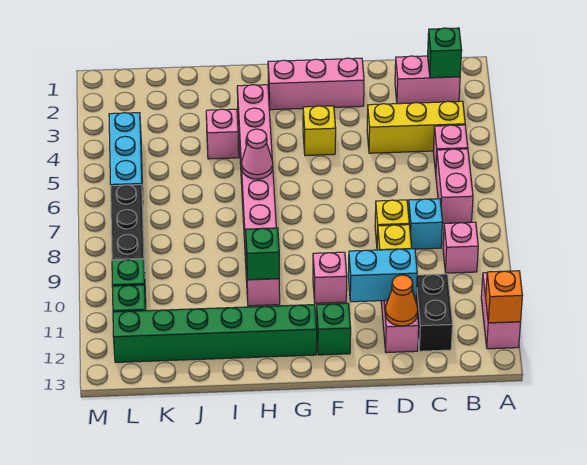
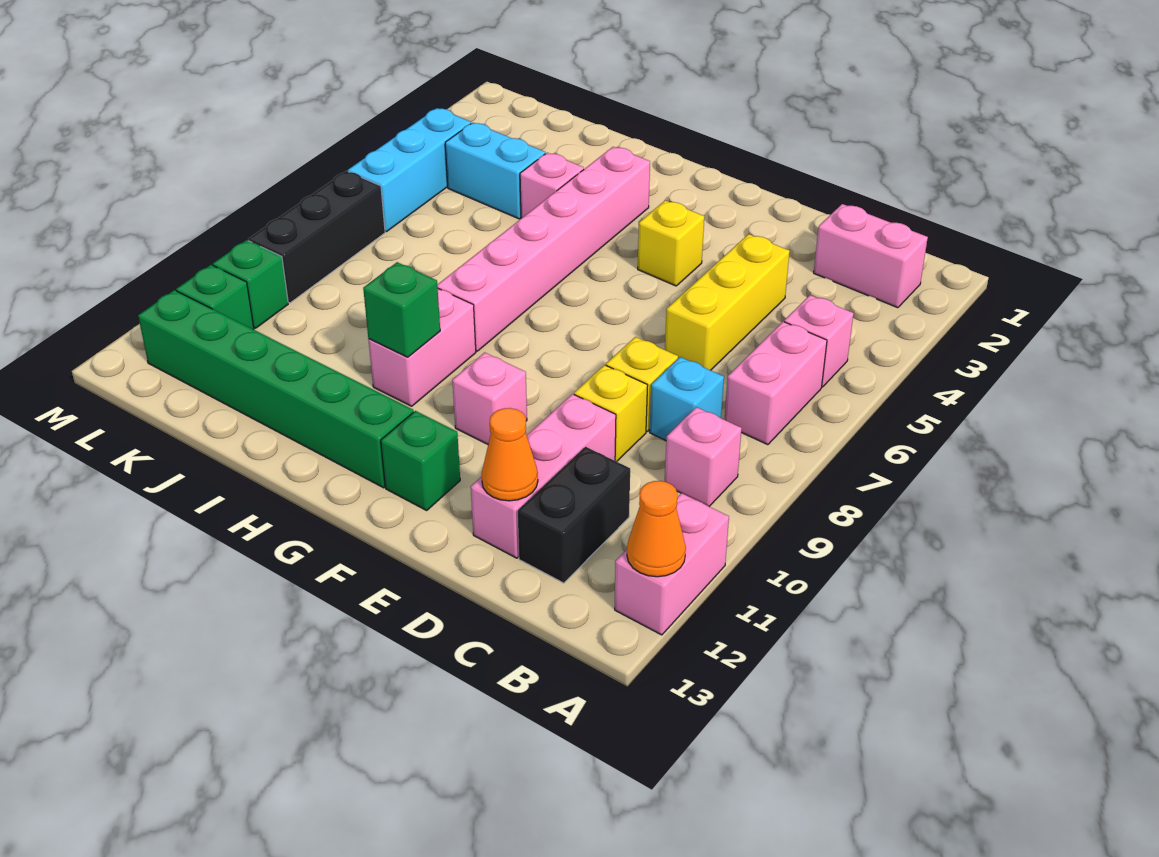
orange brick A12 level 2 -> orange cone A12 level 2
green brick B2 level 2 -> none
yellow brick B4:D4 level 1 -> yellow brick D4:D6 level 1
cyan brick D11:E11 level 2 -> cyan brick J4:K4 level 1
pink brick E2:G2 level 1 -> none
pink cone H6 level 2 -> none

